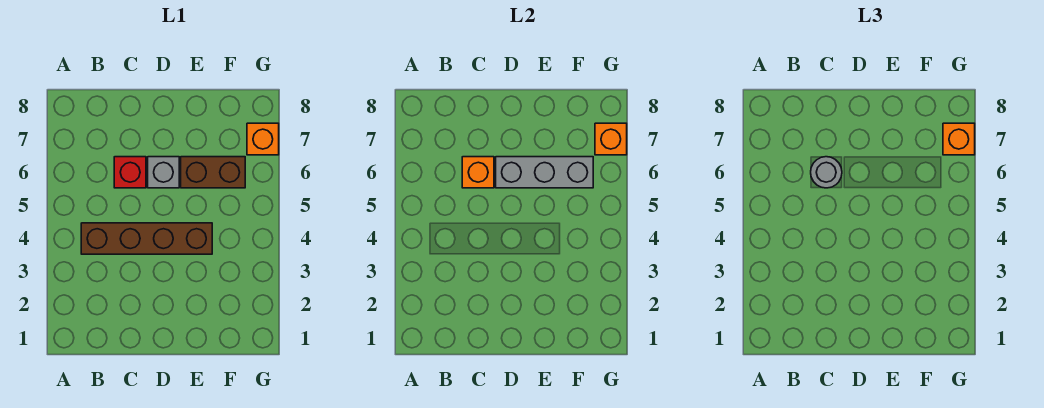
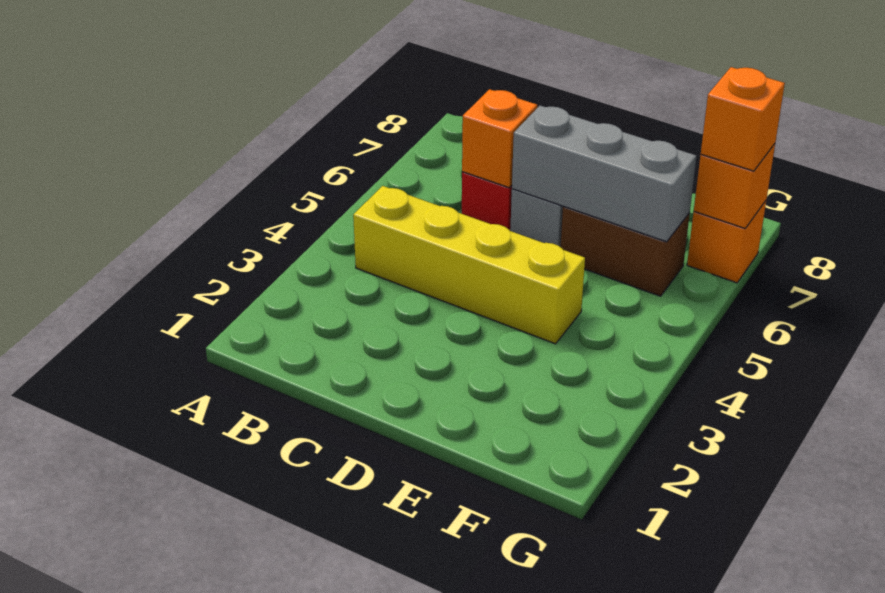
brown brick B4:E4 level 1 -> yellow brick B4:E4 level 1
grey round brick C6 level 3 -> none

